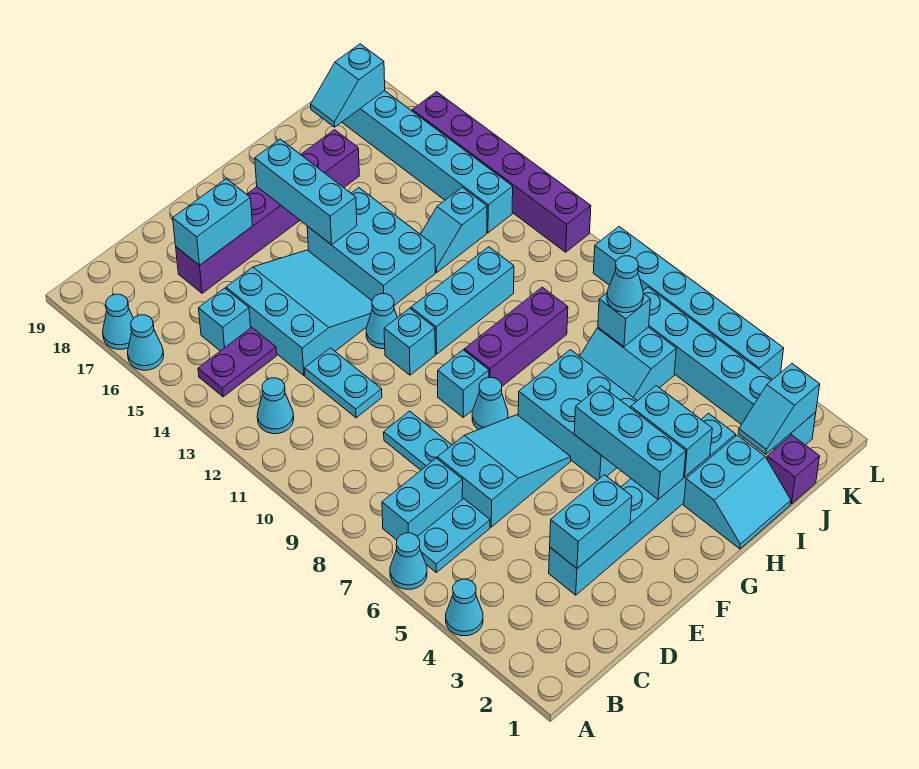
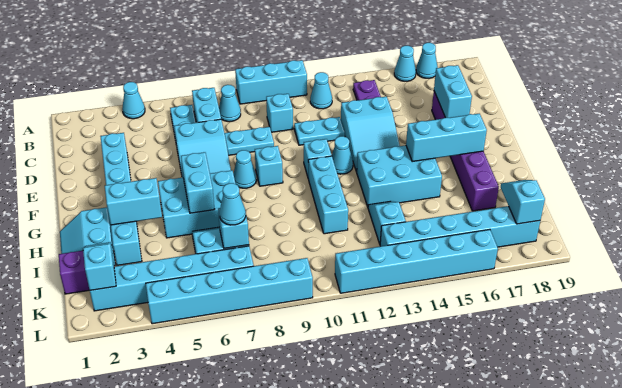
cyan cone A6 level 1 -> cyan cone B8 level 1
cyan brick C15 level 1 -> cyan brick C10 level 1
cyan brick D3:E3 level 2 -> cyan brick G6:H6 level 2
cyan slope D13:F15 level 1 top D -> cyan slope D13:F14 level 1 top D
cyan brick G3:G5 level 2 -> cyan brick A9:A11 level 1
purple brick G9:I9 level 1 -> none
purple brick L11:L16 level 1 -> cyan brick L11:L16 level 1

